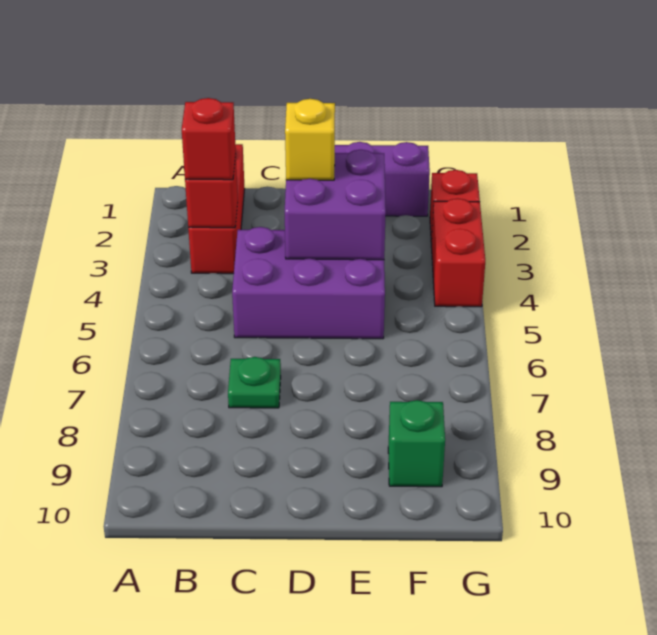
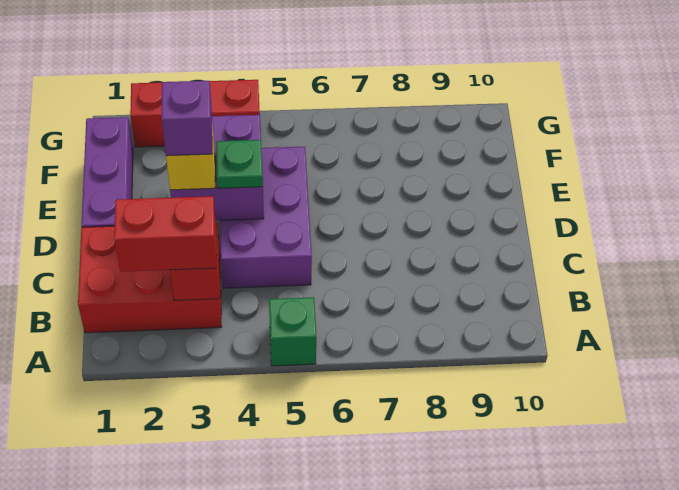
red brick B1:B3 level 1 -> red brick B1:C3 level 1
red brick B3 level 3 -> red brick B2:B3 level 3
green plate C7 level 1 -> green plate D4 level 3
none -> purple brick D3 level 4
green brick F9 level 1 -> green brick A5 level 1

